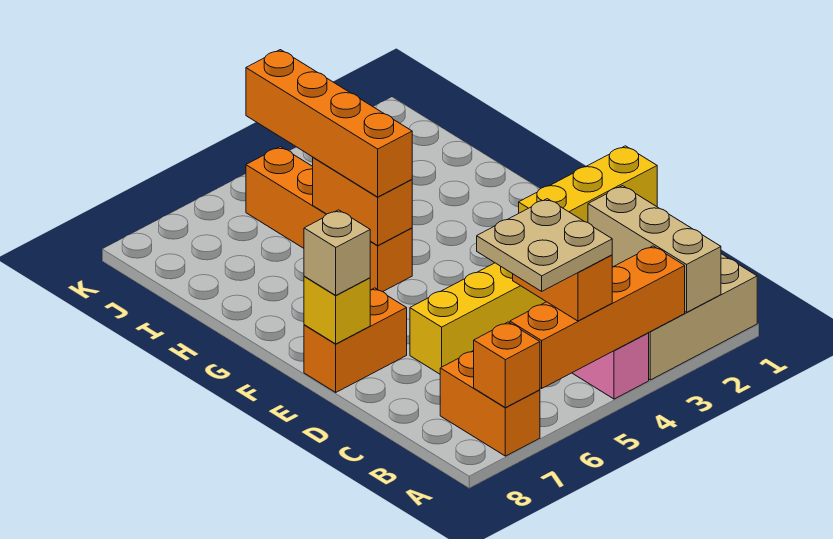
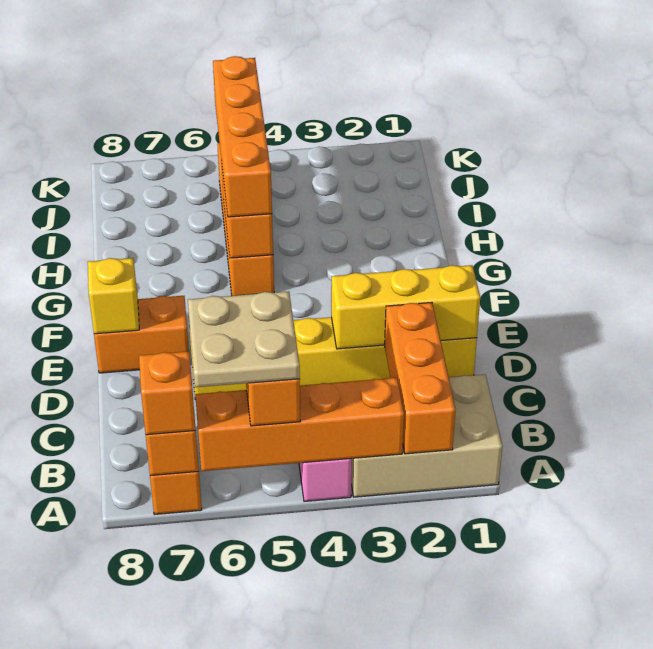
tan brick A2:C2 level 2 -> orange brick A2:C2 level 2
none -> orange brick A7 level 3
tan brick E8 level 3 -> none

